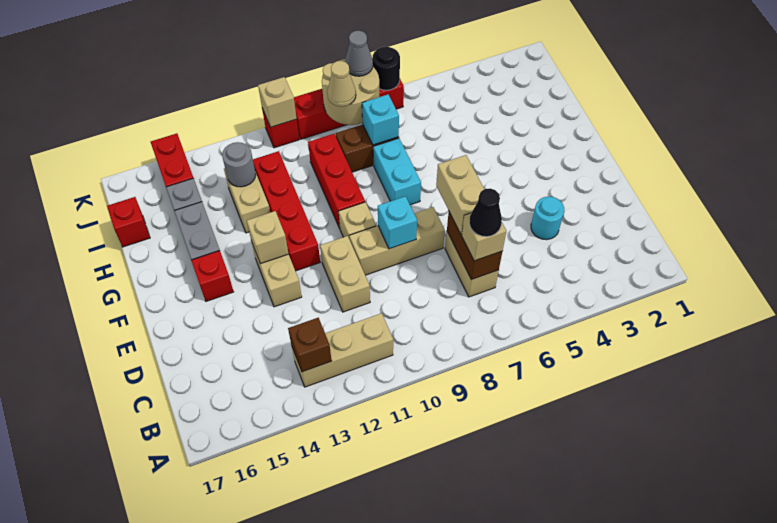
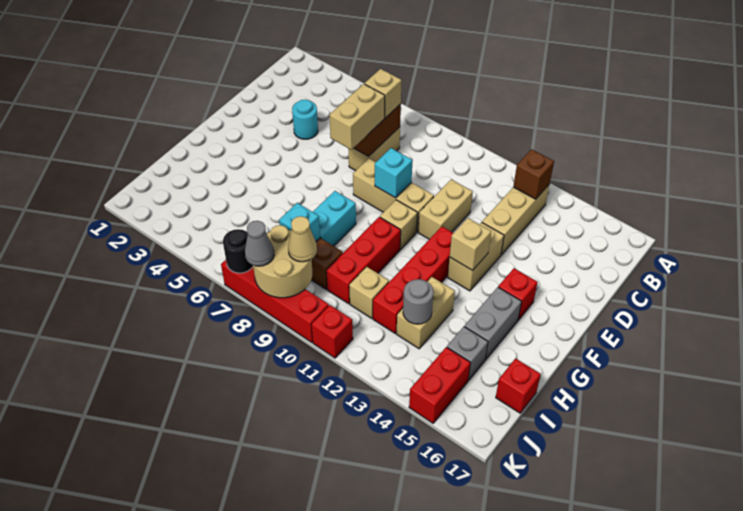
tan brick B11:B13 level 1 -> tan brick B13:D13 level 1
black cone C7 level 4 -> none
tan brick K11 level 2 -> tan brick I11 level 1

